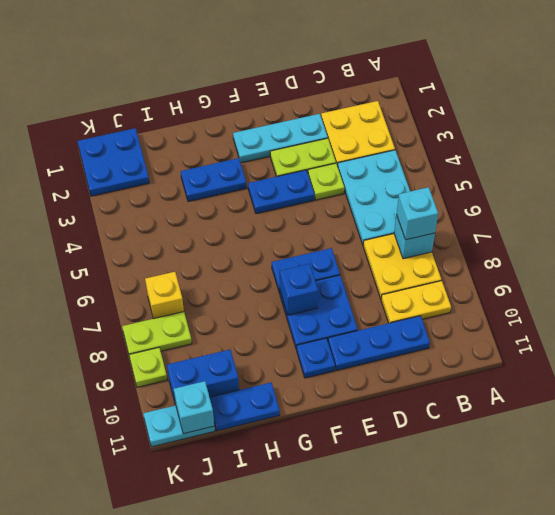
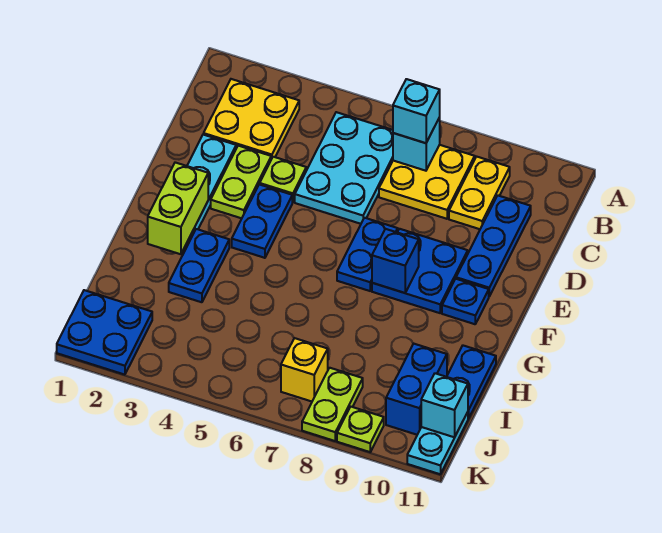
cyan plate B4:C6 level 1 -> cyan plate B5:D6 level 1
none -> lime brick F2:G2 level 2

